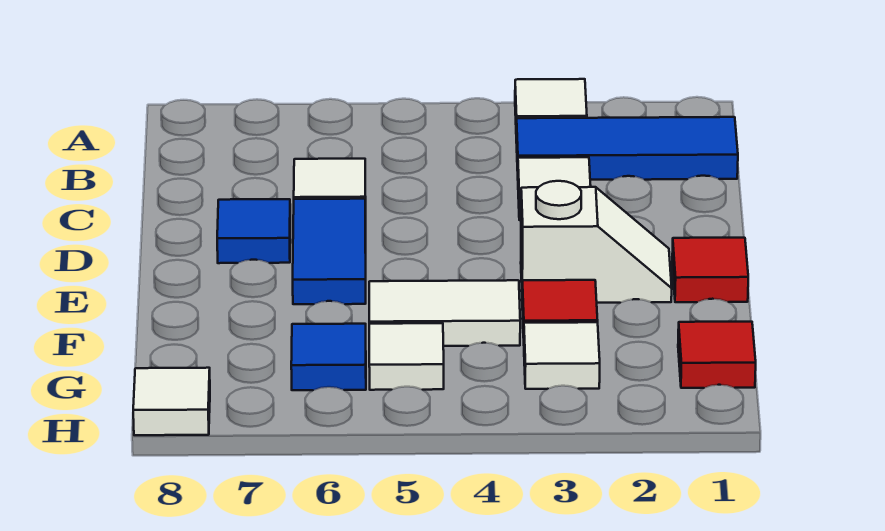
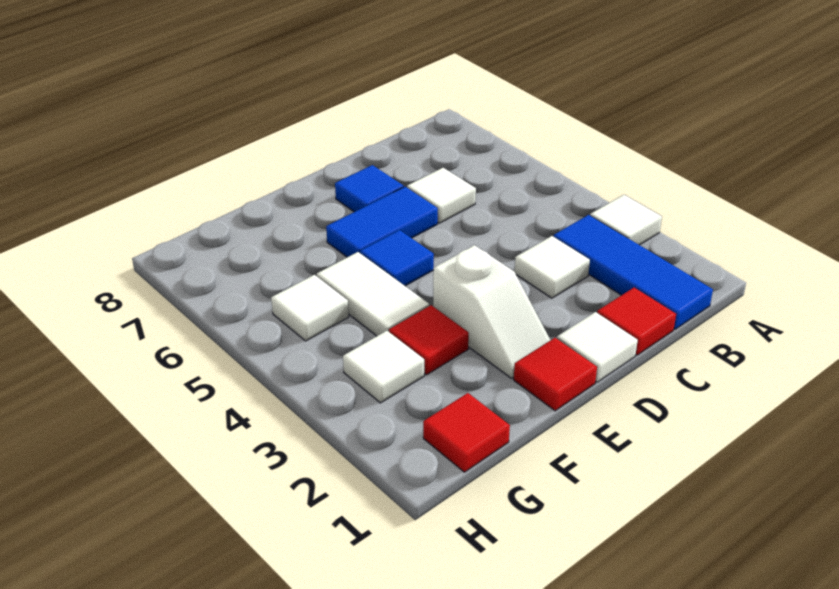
none -> red tile C1 level 1
blue tile G6 level 1 -> blue tile E5 level 1
white tile H8 level 1 -> white tile D1 level 1

